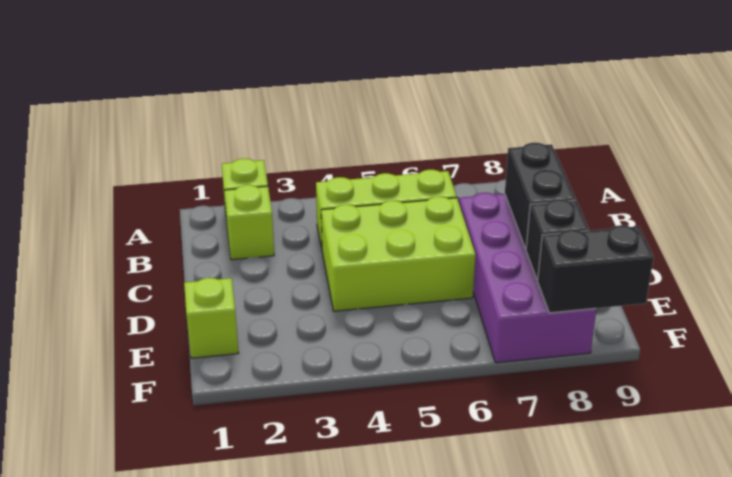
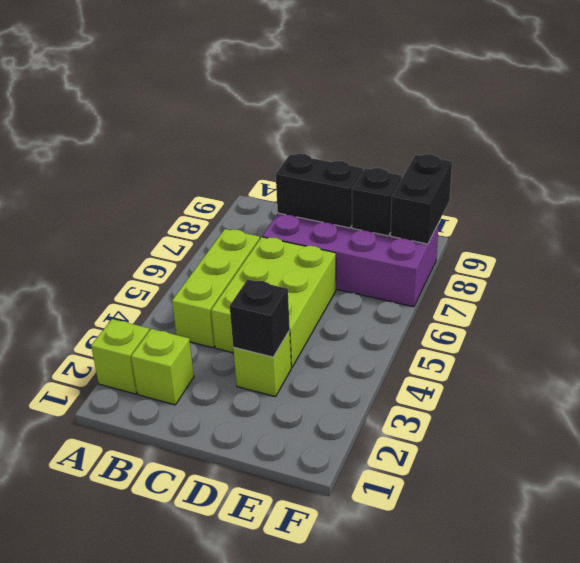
none -> black brick D3 level 2
lime brick E1 level 1 -> lime brick D3 level 1

